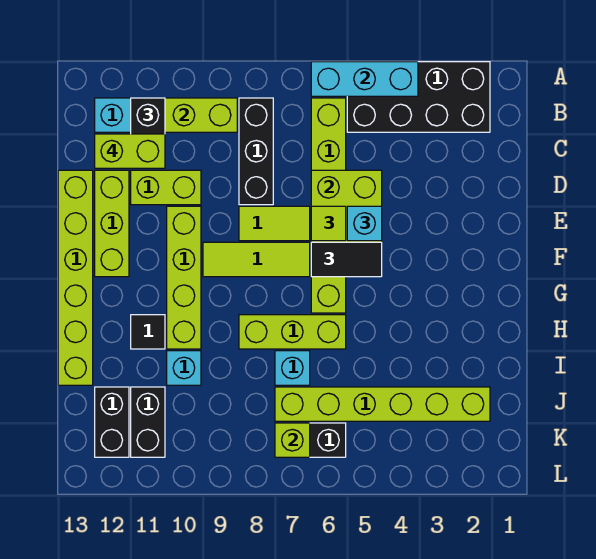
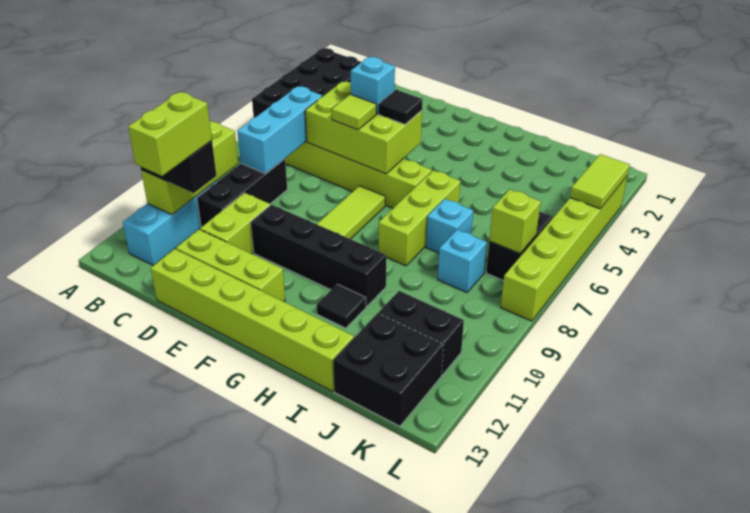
cyan brick A4:A6 level 2 -> cyan brick C6:C8 level 2
black brick B8:D8 level 1 -> black brick C8:C10 level 1
lime tile E7:E8 level 1 -> lime tile L3:L4 level 2
lime brick E10:H10 level 1 -> black brick E10:H10 level 1
black tile F5:F6 level 3 -> black tile F5 level 3
cyan brick I10 level 1 -> cyan brick J8 level 1
lime brick J2:J7 level 1 -> lime brick L3:L8 level 1
black brick J12:K12 level 1 -> black brick J12:K13 level 1

